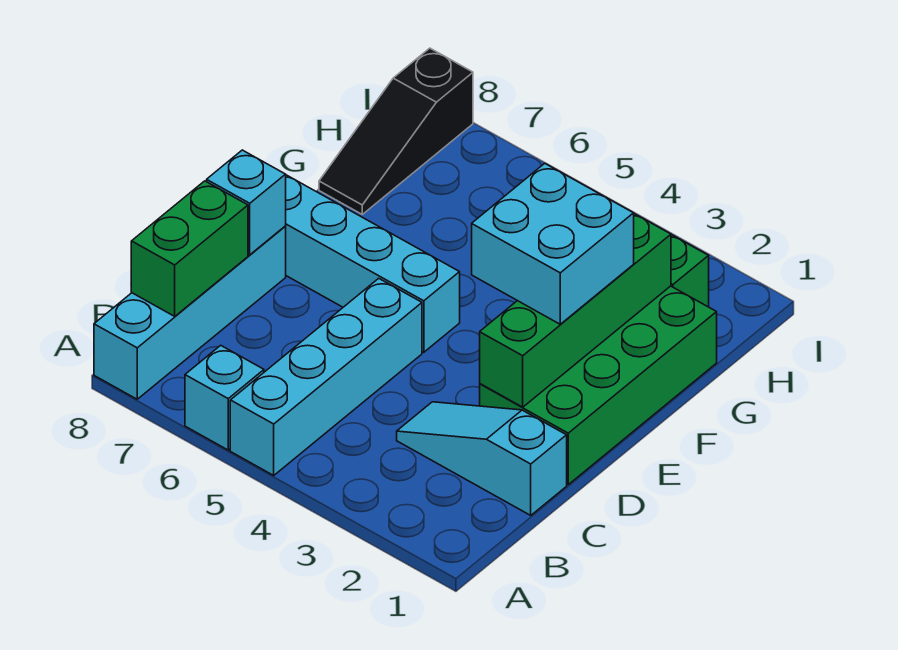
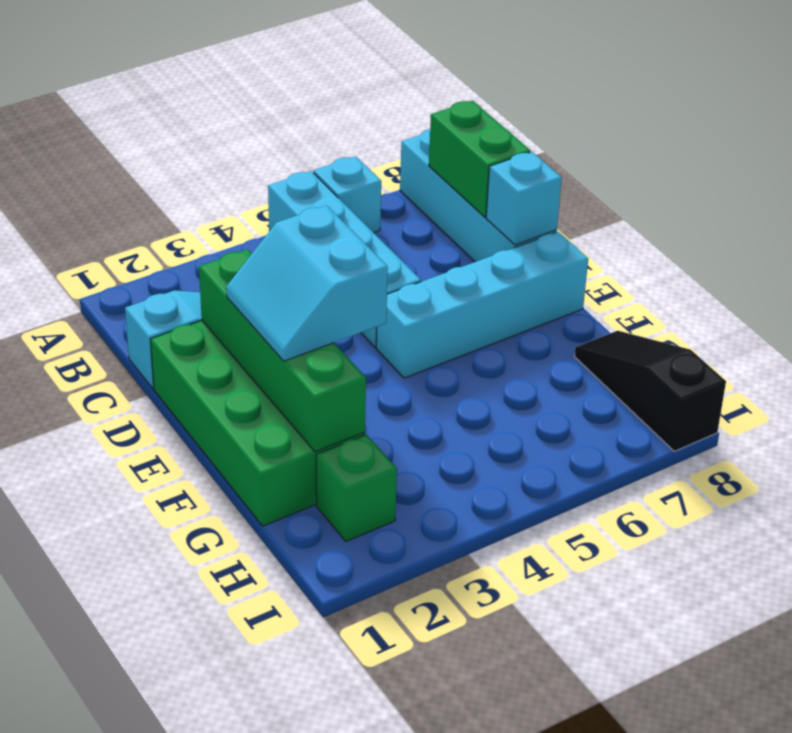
cyan brick E2:F3 level 3 -> cyan slope E2:F3 level 3 top 3

